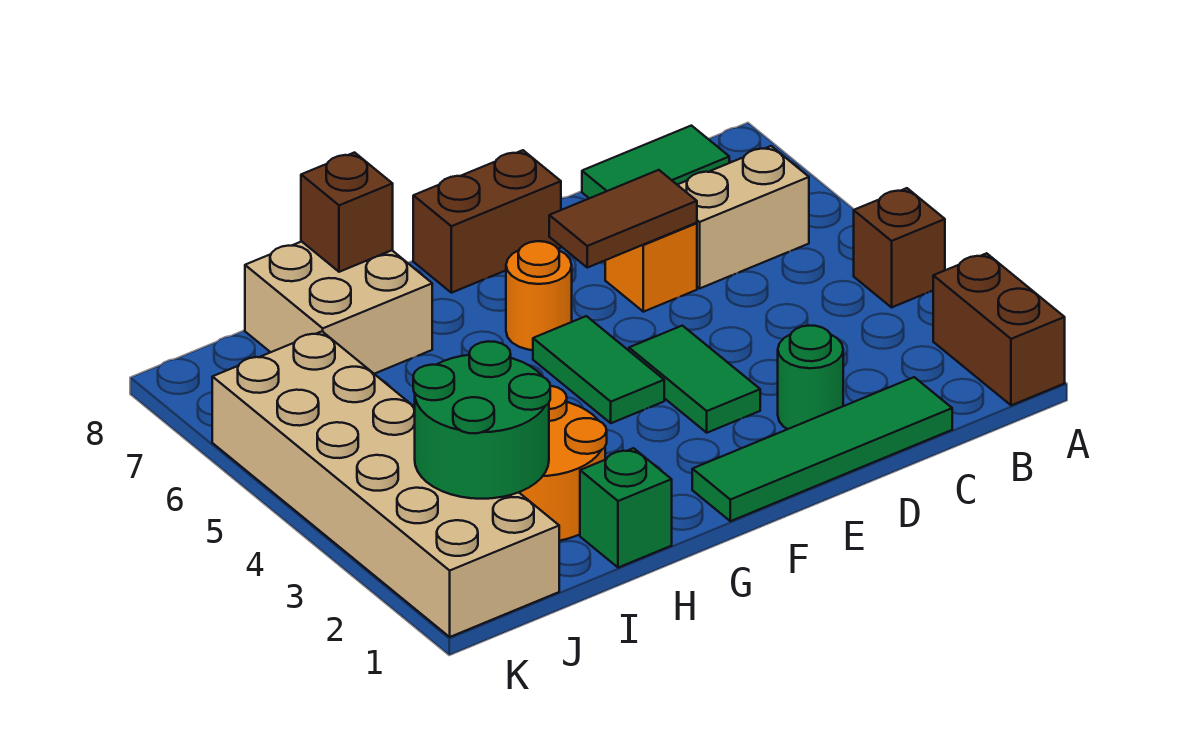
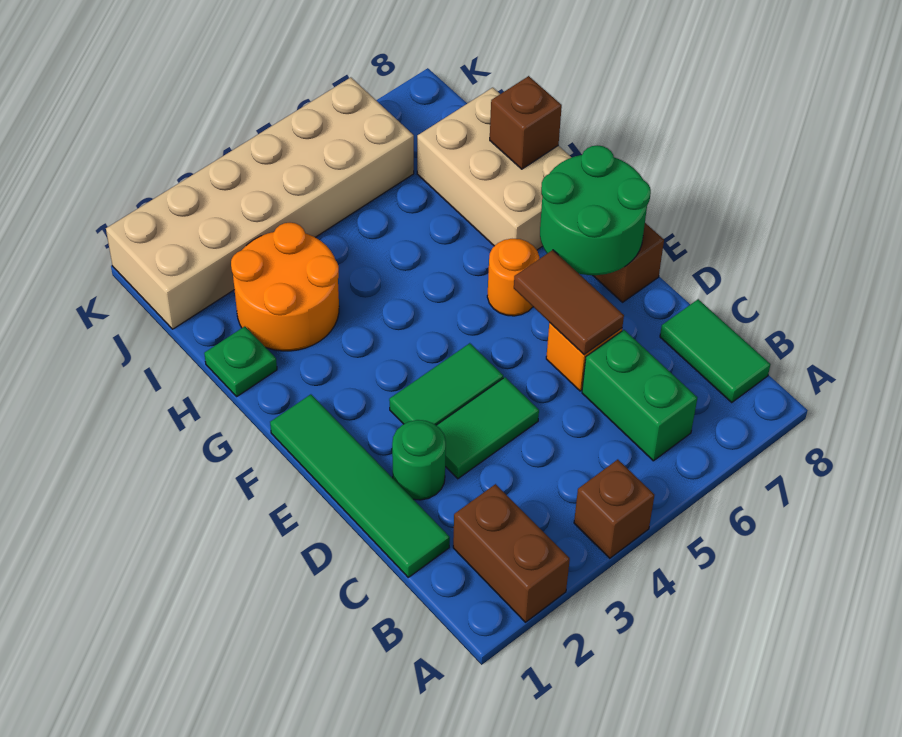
brown brick A1:A2 level 1 -> brown brick A2:B2 level 1
tan brick B6:C6 level 1 -> green brick B6:C6 level 1
green tile F4:F5 level 1 -> green tile D3:D4 level 1
green brick H1 level 1 -> green plate H1 level 1
tan brick H7:I8 level 1 -> tan brick G7:I8 level 1
green round brick I2:J3 level 2 -> green round brick E7:F8 level 2

